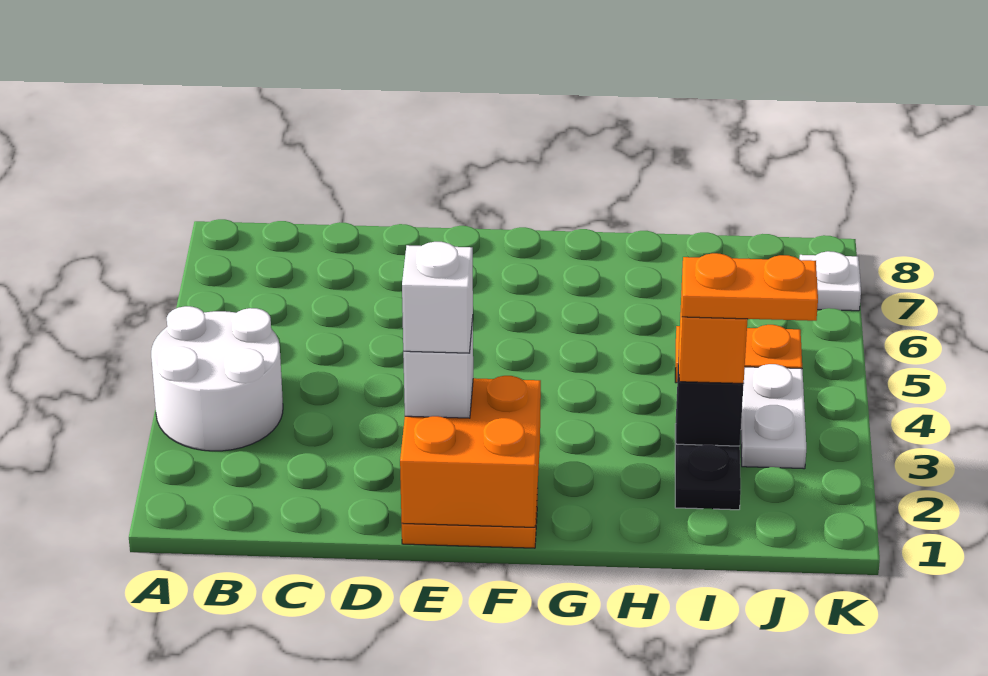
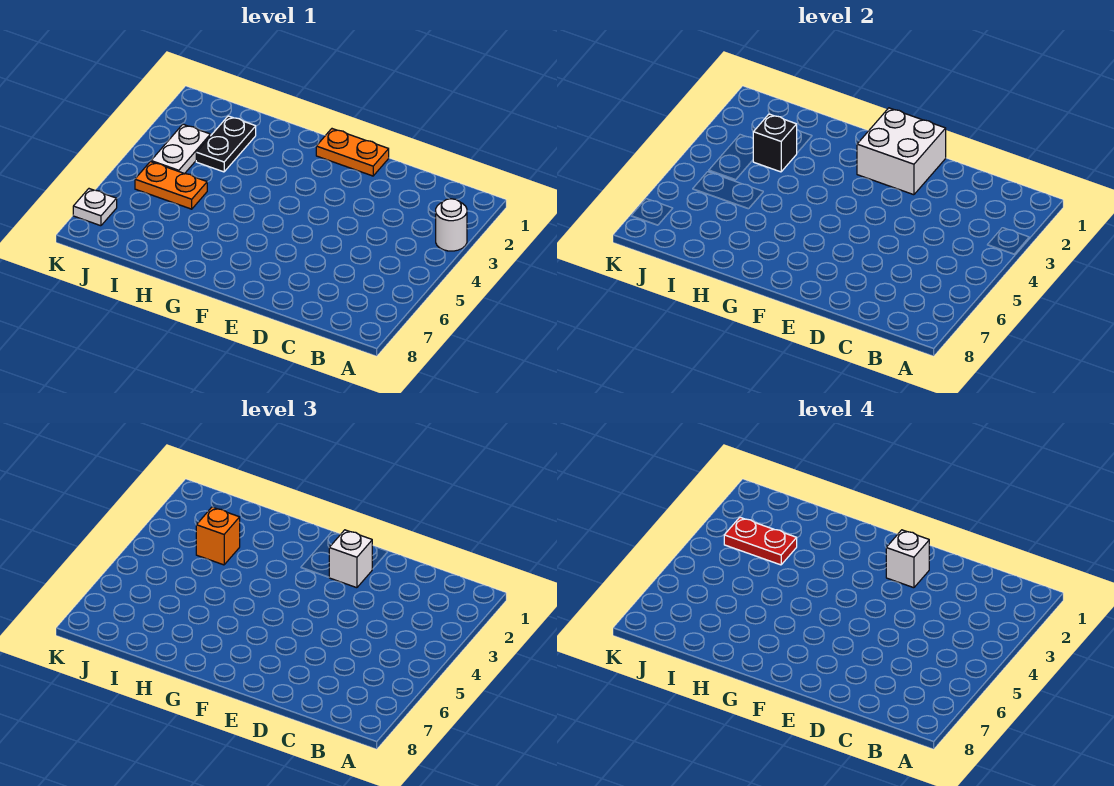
white round brick A3:B4 level 1 -> white round brick A3 level 1
orange brick E1:F2 level 2 -> white brick E1:F2 level 2
orange plate I3:J3 level 4 -> red plate I3:J3 level 4

